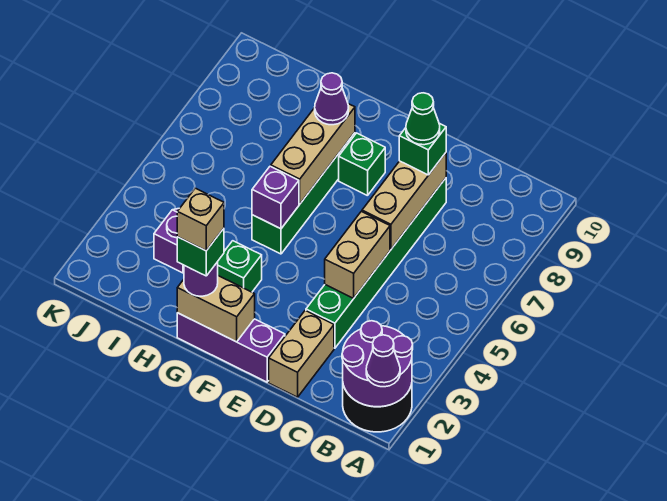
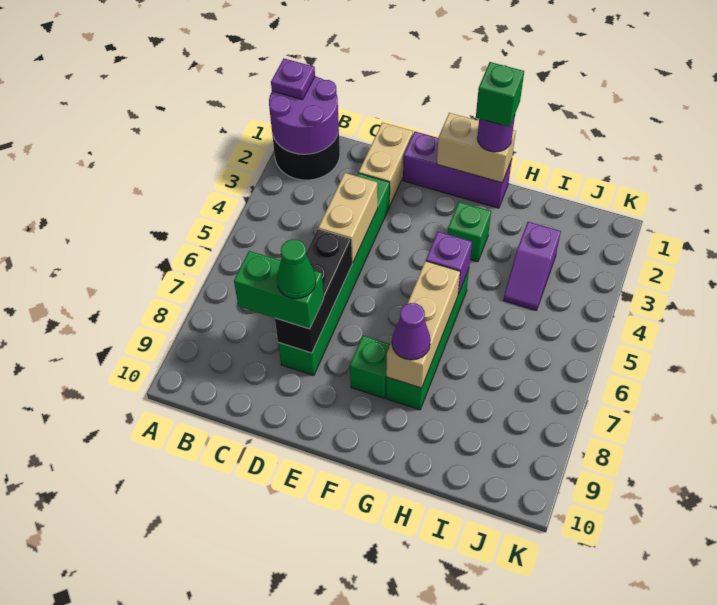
purple cone A1 level 3 -> purple plate A1 level 3
tan brick D6:D8 level 2 -> black brick D6:D8 level 2
green brick D8 level 3 -> green brick C8:D8 level 3
tan brick G1 level 5 -> none

